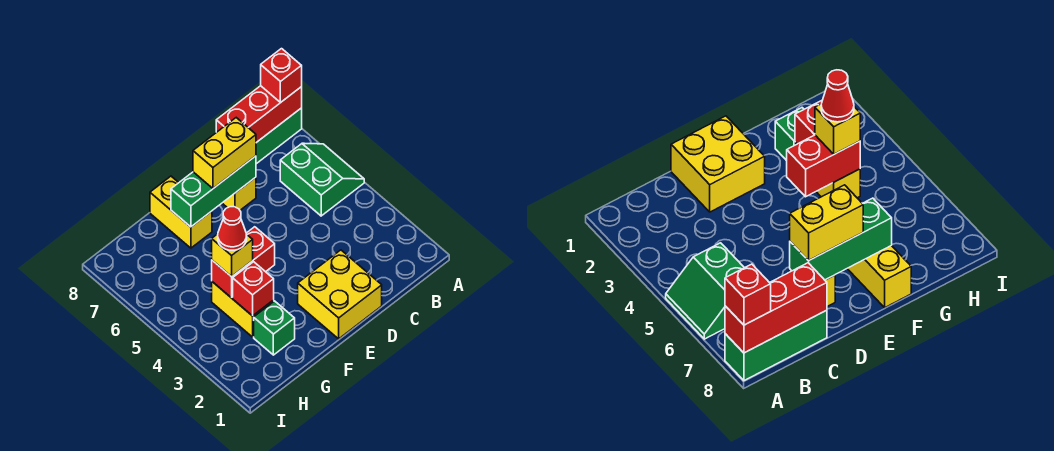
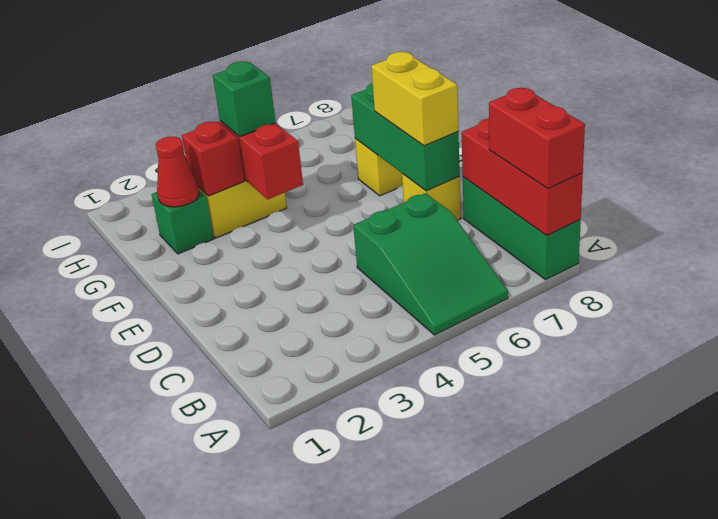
green slope A5:B6 level 1 top B -> green slope A5:C6 level 1 top C
red brick A8 level 3 -> red brick A8:B8 level 3
yellow brick D1:E2 level 1 -> none
yellow brick G4 level 3 -> green brick G4 level 3
red cone G4 level 4 -> red cone G2 level 2

